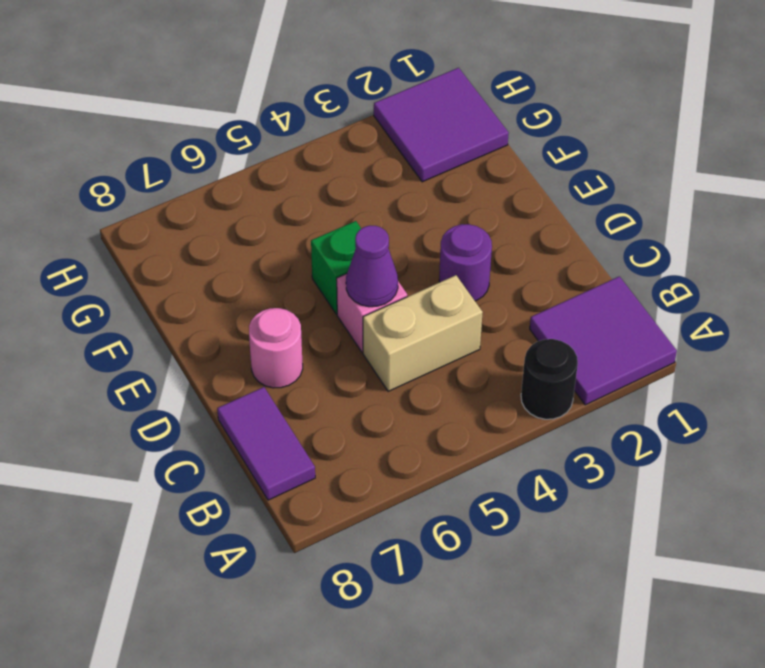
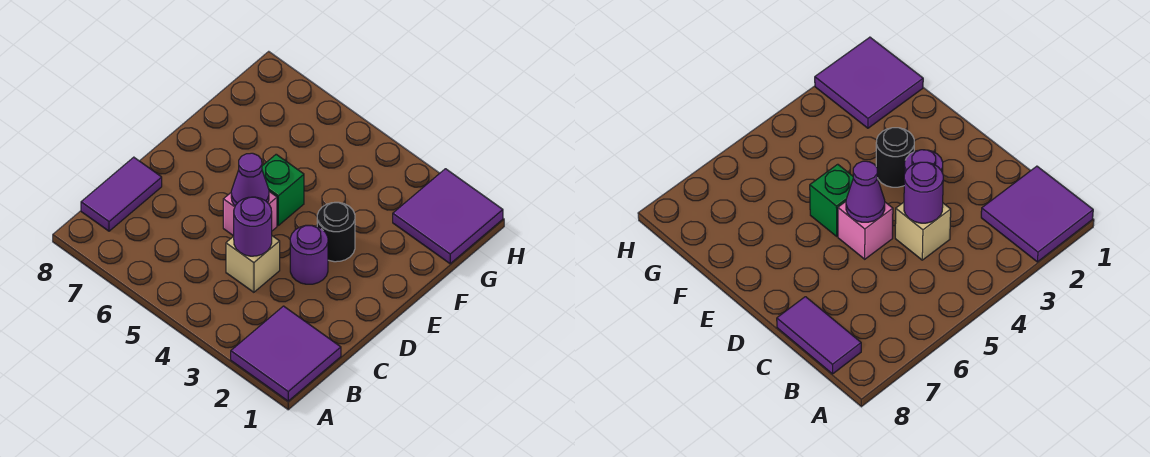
black round brick A3 level 1 -> black round brick E3 level 1
tan brick C4:C5 level 1 -> tan brick C4 level 1
none -> purple round brick C4 level 2
pink round brick D7 level 1 -> none

